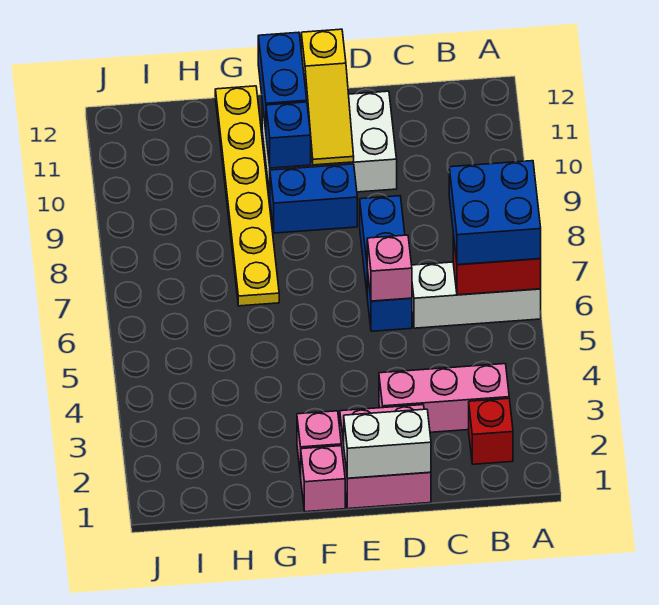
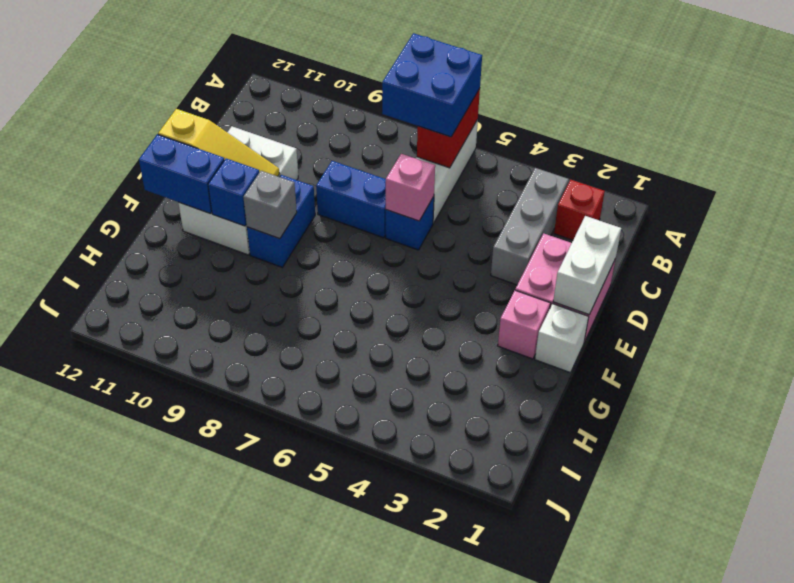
pink brick B3:D3 level 1 -> grey brick B3:D3 level 1
pink brick F1 level 1 -> white brick F1 level 1
none -> grey brick F9 level 2
yellow plate G7:G12 level 1 -> none

